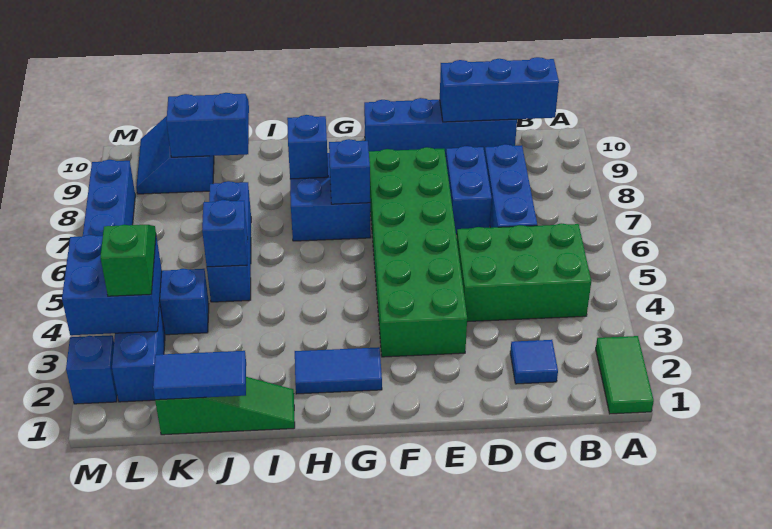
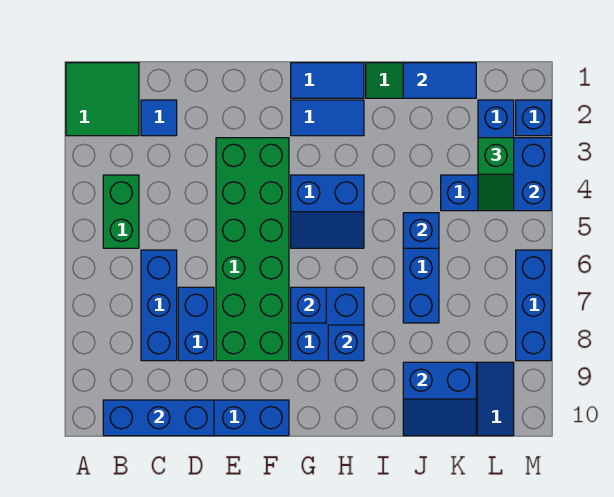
green tile A1:A2 level 1 -> green tile A1:B2 level 1
green brick B4:D5 level 1 -> green brick B4:B5 level 1
none -> blue tile G1:H1 level 1
none -> blue slope G4:H5 level 1 top 4

